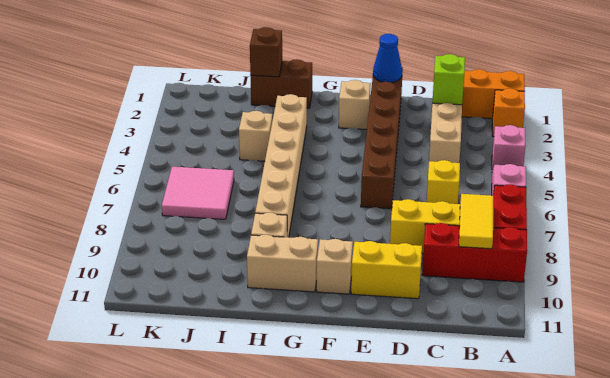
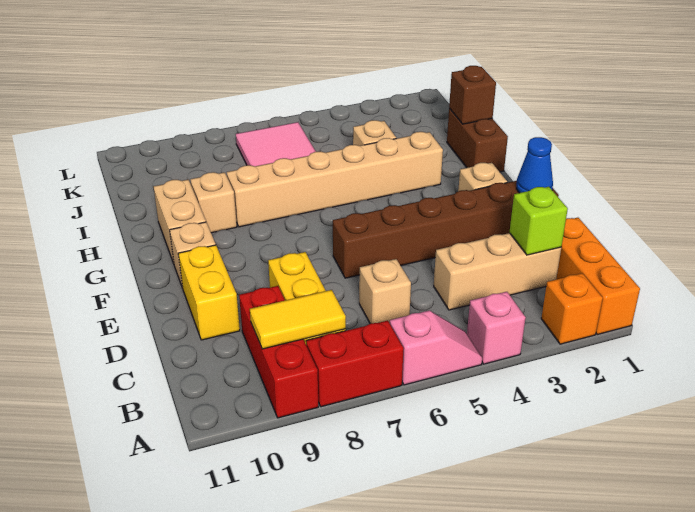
yellow brick C6 level 1 -> tan brick C6 level 1

